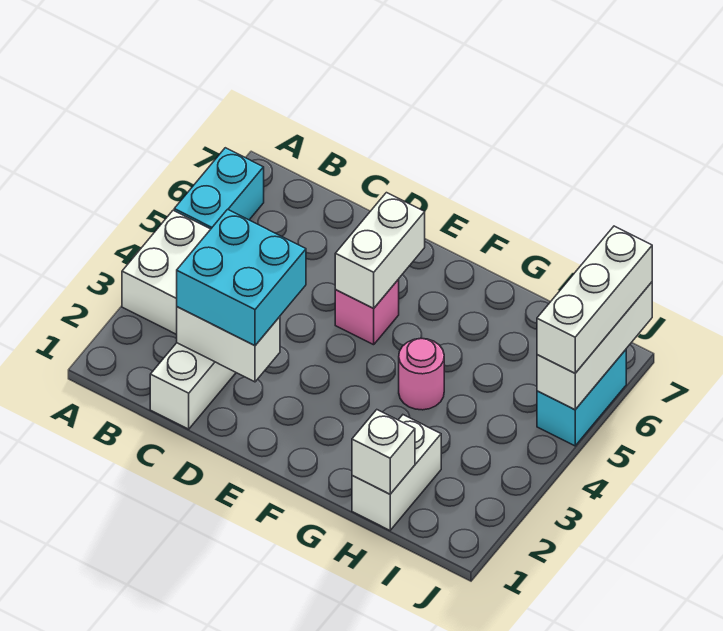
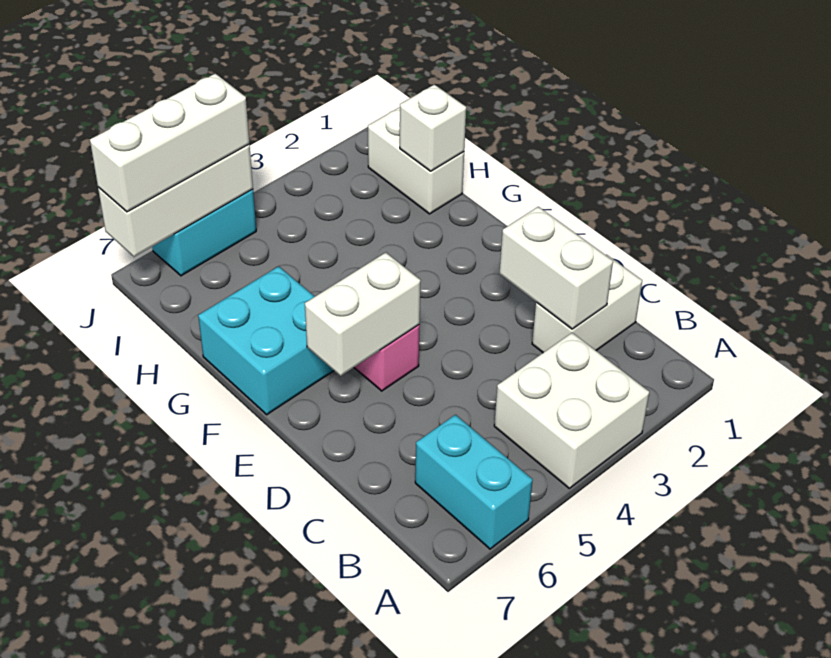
cyan brick A5:A6 level 1 -> cyan brick A6:B6 level 1
cyan brick C2:D3 level 3 -> cyan brick F6:G7 level 1
pink round brick G4 level 1 -> none
white brick H1:H2 level 1 -> white brick H1:I1 level 1

